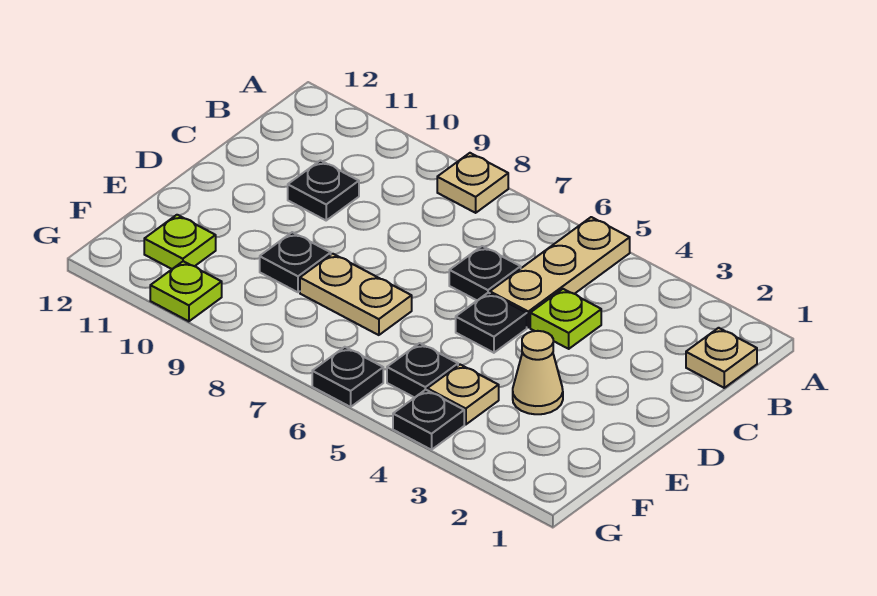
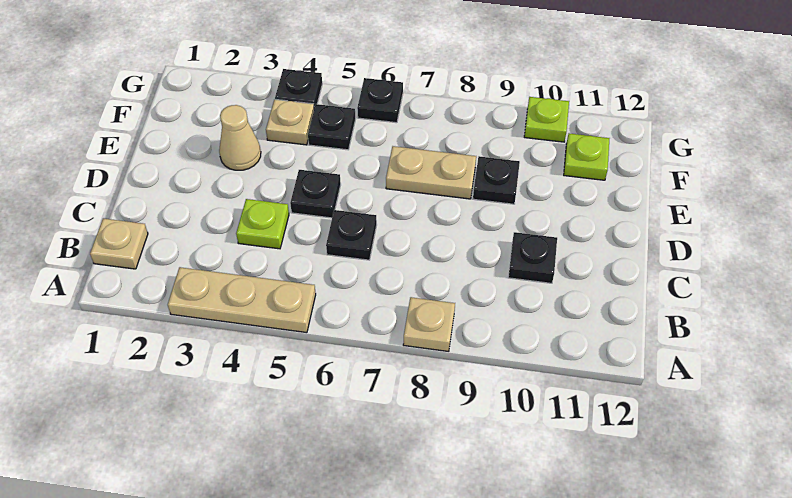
tan plate A5:C5 level 1 -> tan plate A3:A5 level 1

